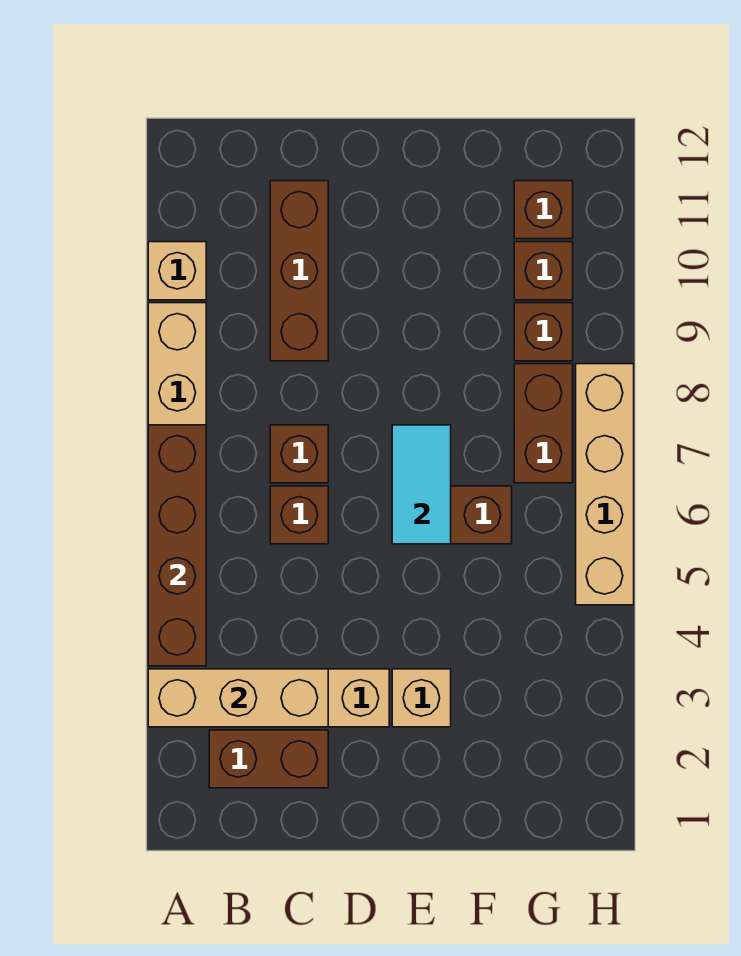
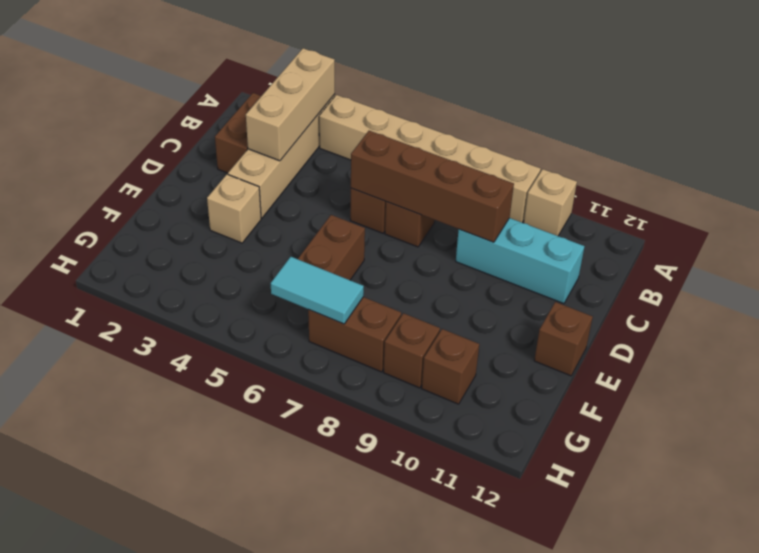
brown brick A4:A7 level 2 -> brown brick C6:C9 level 2
brown brick C9:C11 level 1 -> cyan brick C9:C11 level 1
cyan tile E6:E7 level 2 -> cyan tile G6:G7 level 2
brown brick G11 level 1 -> brown brick E12 level 1
tan brick H5:H8 level 1 -> none

